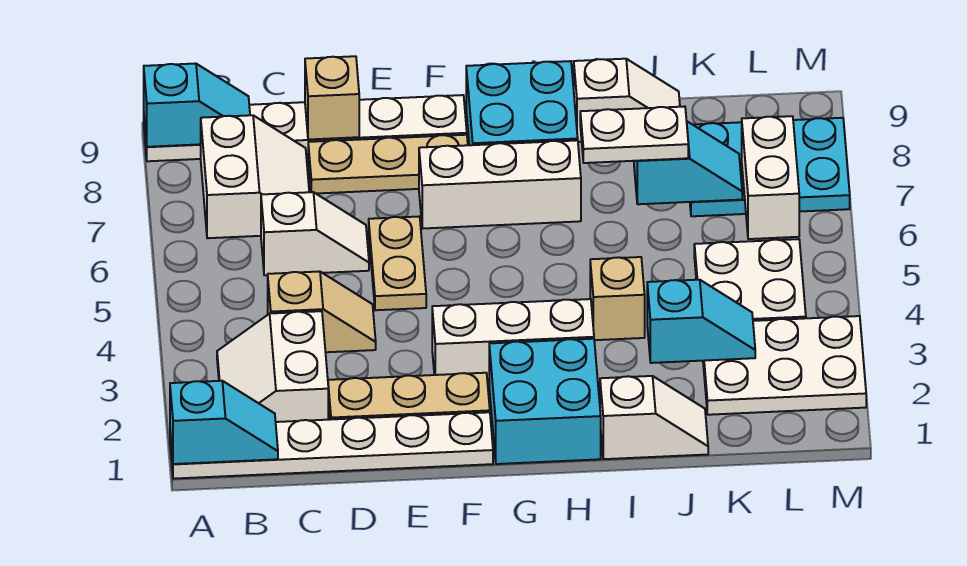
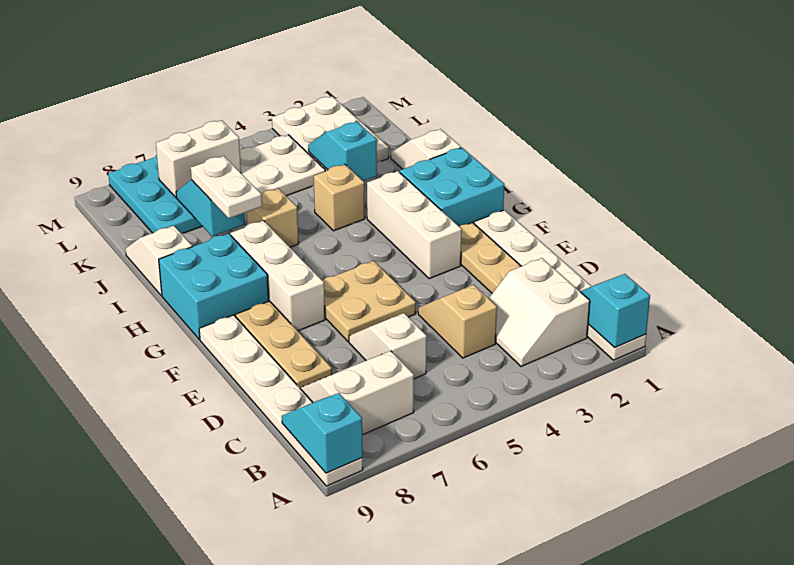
white slope B2:C3 level 1 top C -> white slope B2:C3 level 1 top 2
tan brick D9 level 2 -> tan brick I6 level 1
tan plate E5:E6 level 1 -> tan plate E5:F6 level 1

